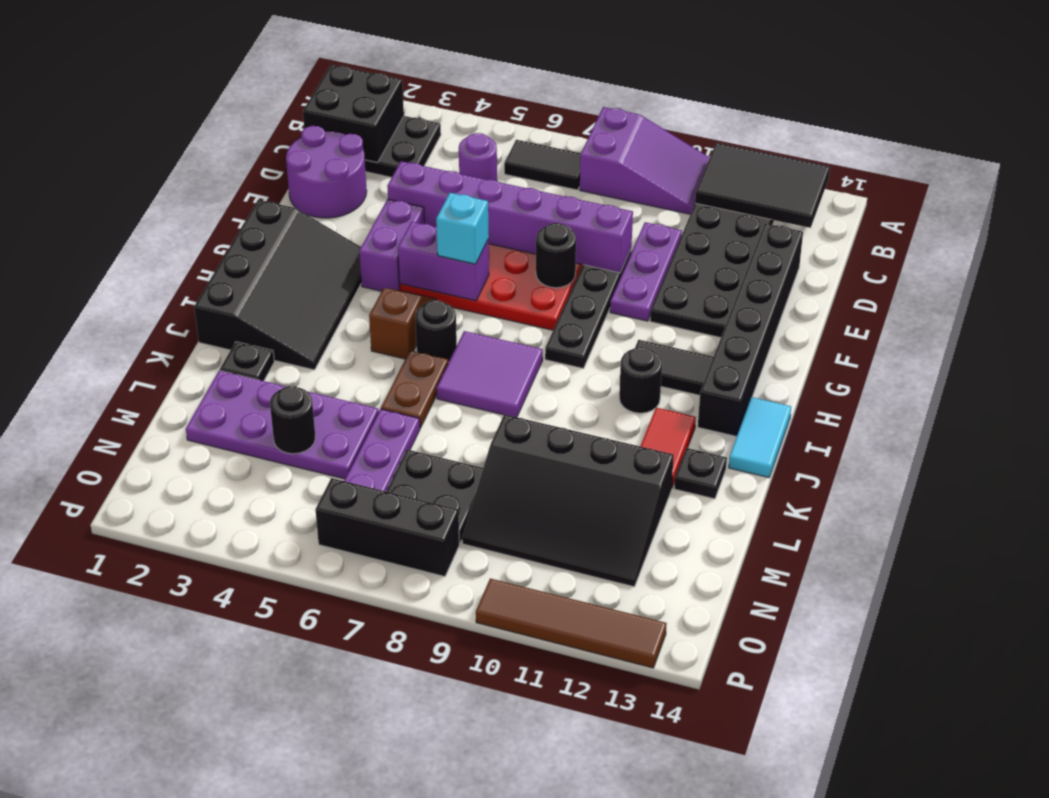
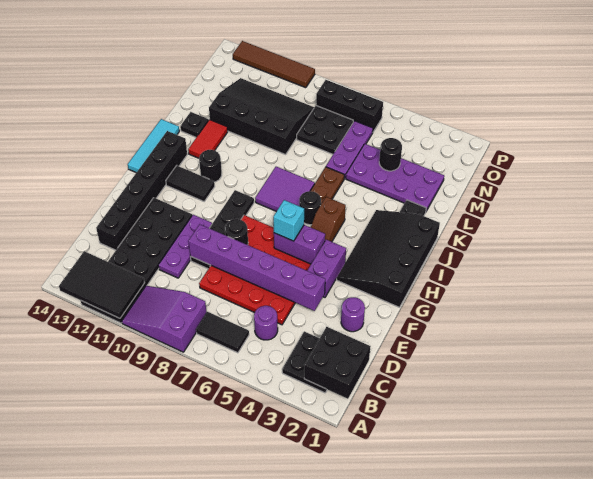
purple round brick D1:E2 level 1 -> purple round brick E2 level 1
cyan tile I14:J14 level 1 -> cyan tile H14:J14 level 1

